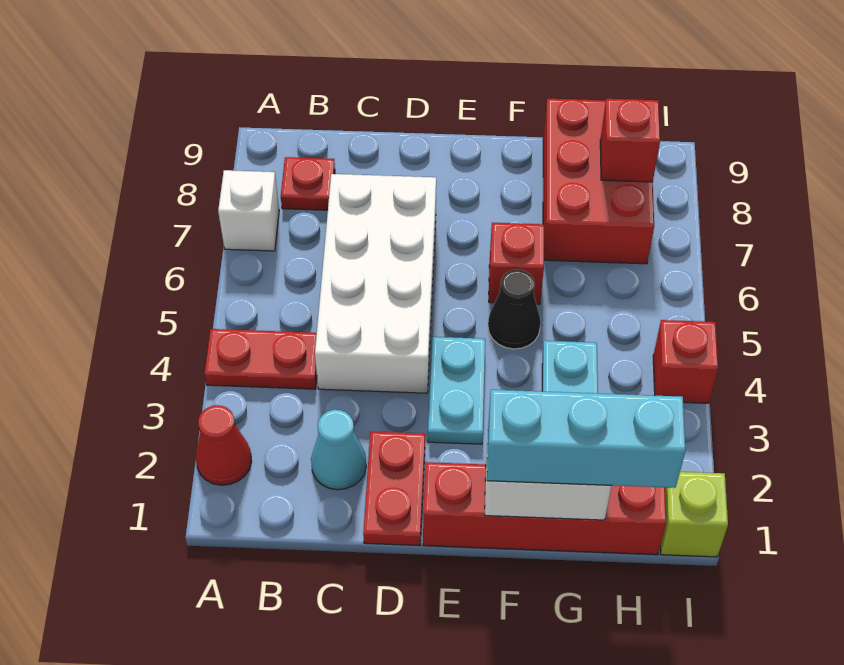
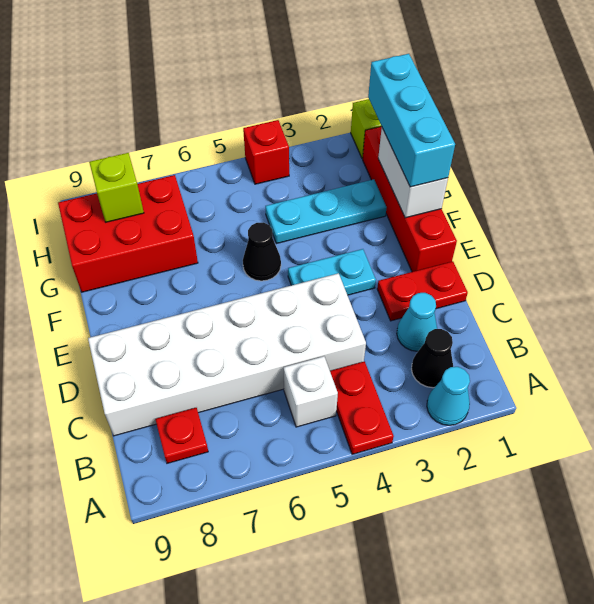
red cone A2 level 1 -> cyan cone A2 level 1
white brick A7 level 1 -> white brick B5 level 1
none -> black cone B2 level 1
white brick C4:D7 level 1 -> white brick C4:D9 level 1
red brick F6 level 1 -> none
red brick H8 level 2 -> lime brick H8 level 2

